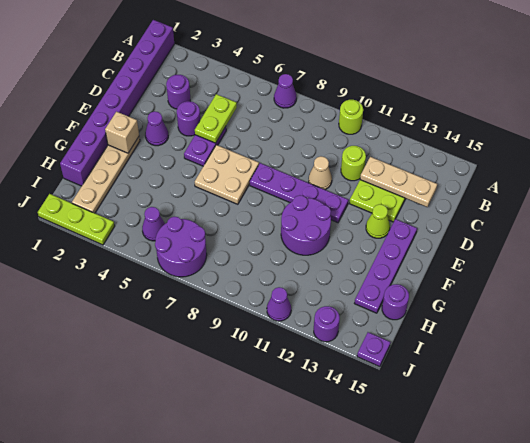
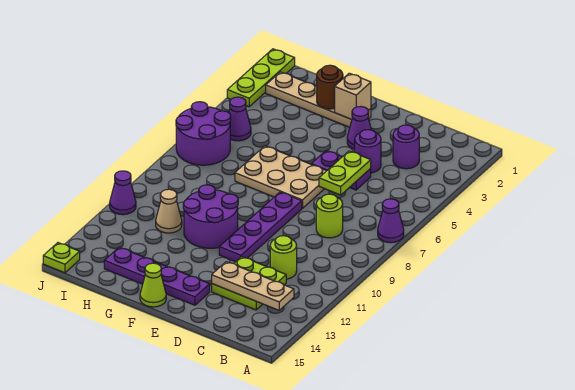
purple brick A1:H1 level 1 -> none
lime round brick A10 level 1 -> lime round brick C8 level 1
lime plate C5:D5 level 2 -> lime plate D5:D6 level 2
tan plate C12:C14 level 2 -> tan plate B13:D13 level 2
tan cone D10 level 1 -> tan cone H11 level 1
tan plate E6:F7 level 1 -> tan plate E6:G7 level 1
lime cone E13 level 1 -> lime cone F15 level 1
none -> brown round brick G2 level 2
purple round brick H15 level 1 -> none
purple round brick J13 level 1 -> none
purple plate J15 level 1 -> lime plate J15 level 1

